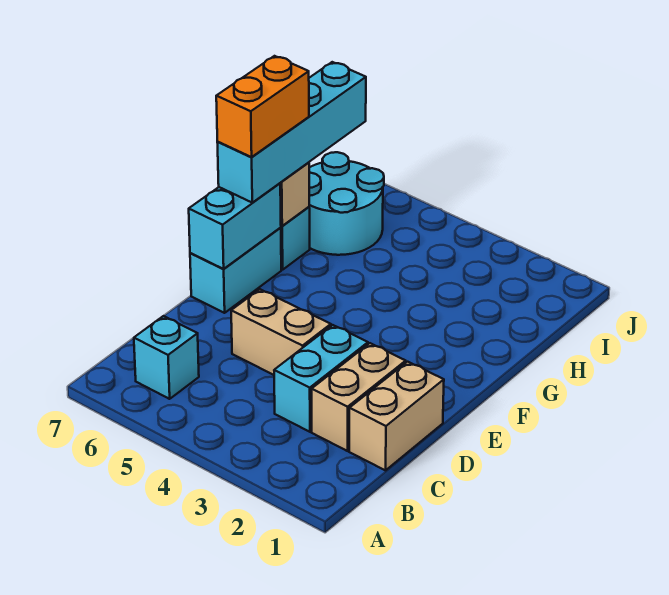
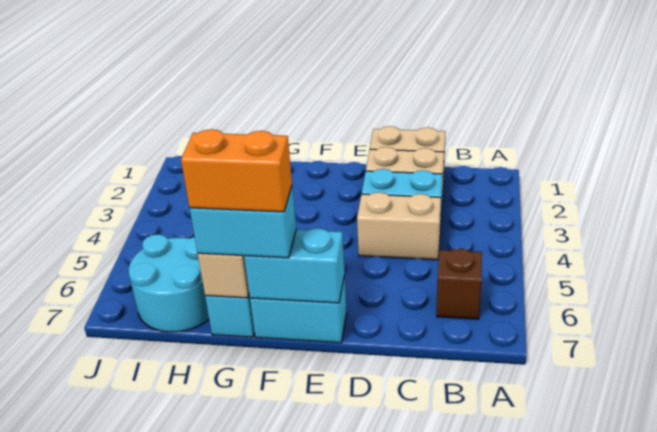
cyan brick B6 level 1 -> brown brick B6 level 1
tan brick D4:D5 level 1 -> tan brick C4:D4 level 1
cyan brick F7:I7 level 3 -> cyan brick F7:G7 level 3

